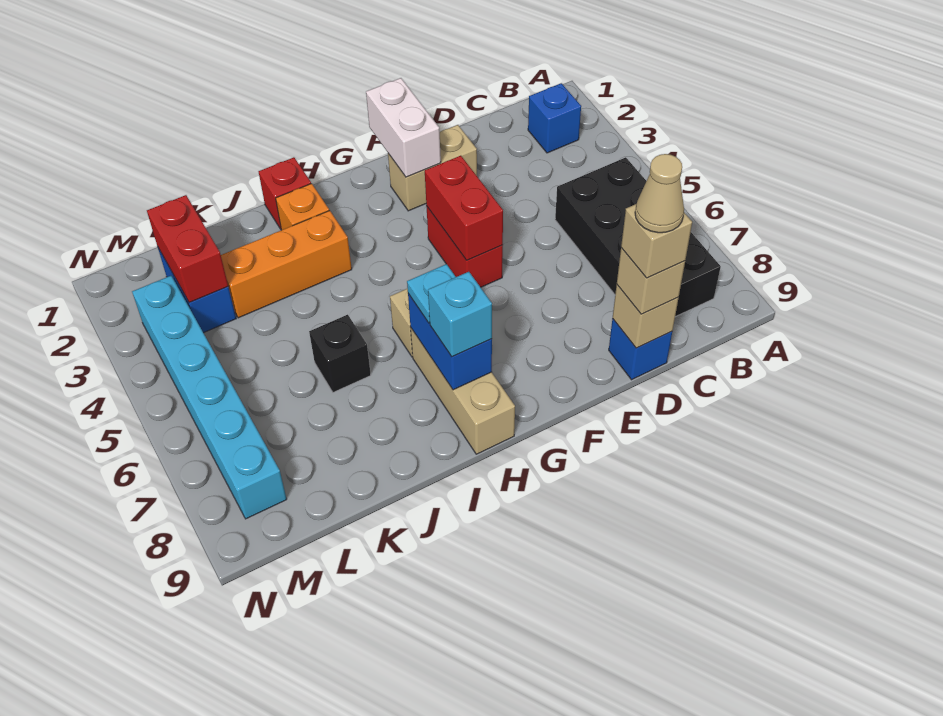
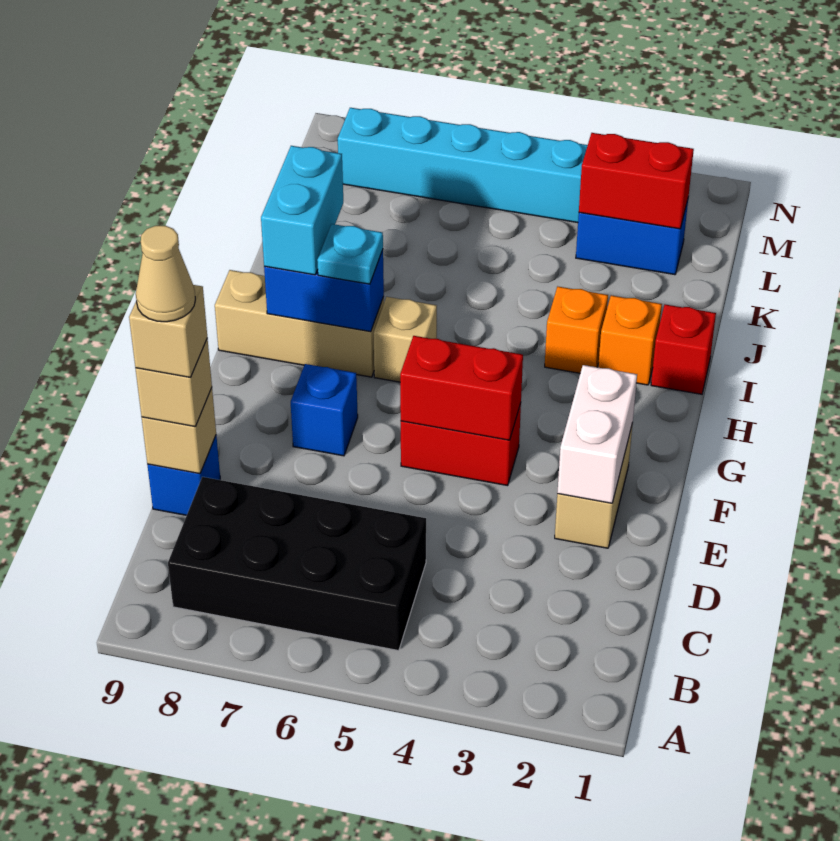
blue brick B2 level 1 -> blue brick F7 level 1
white brick F1:F2 level 2 -> white brick E2:F2 level 2
cyan brick H8 level 3 -> cyan brick H8:I8 level 3
orange brick I3:K3 level 1 -> orange brick I3 level 1
black brick J6 level 1 -> none

